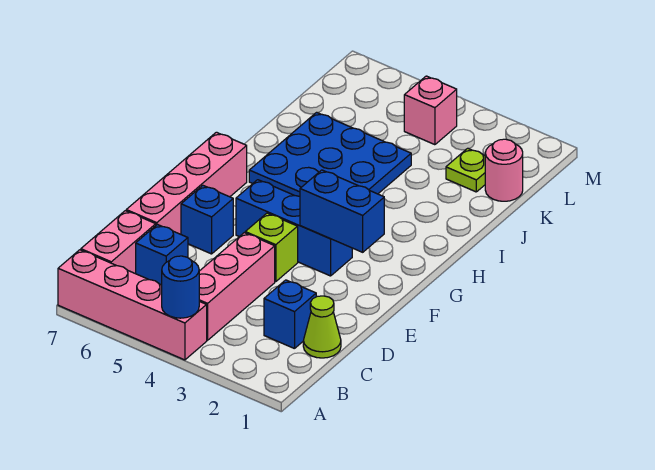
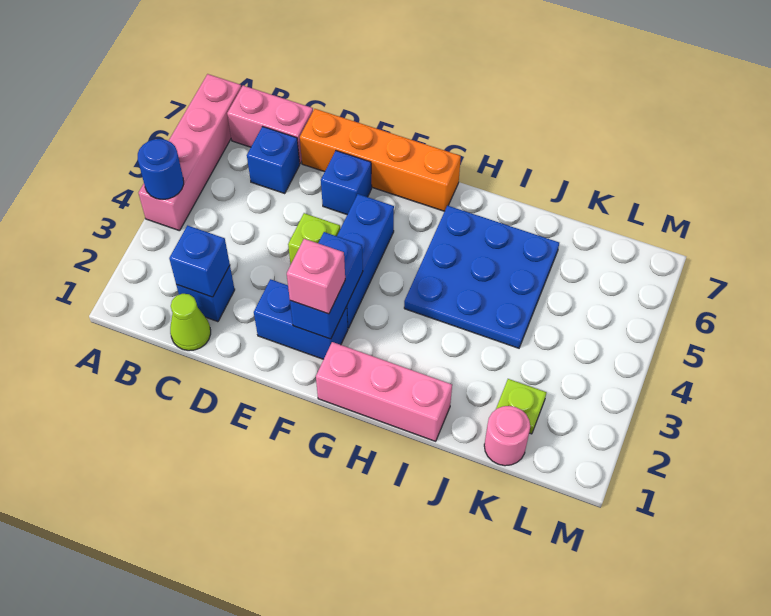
pink brick B4:D4 level 1 -> pink brick G1:I1 level 1
none -> blue brick C2 level 2
pink brick D7:G7 level 1 -> orange brick D7:G7 level 1
none -> blue brick E2:F2 level 1
pink brick L4 level 1 -> pink brick F2 level 3

